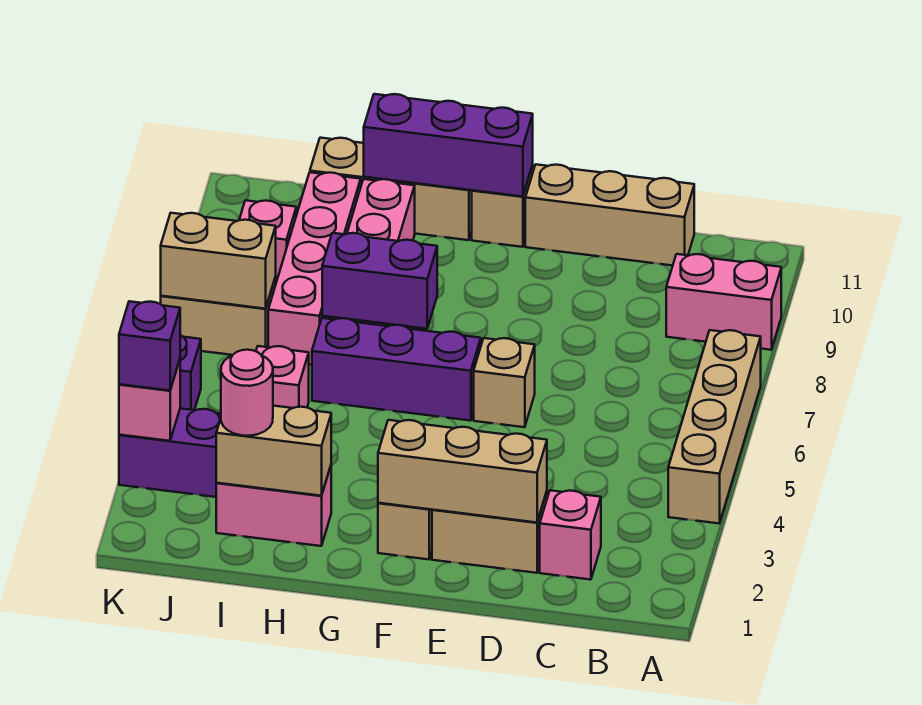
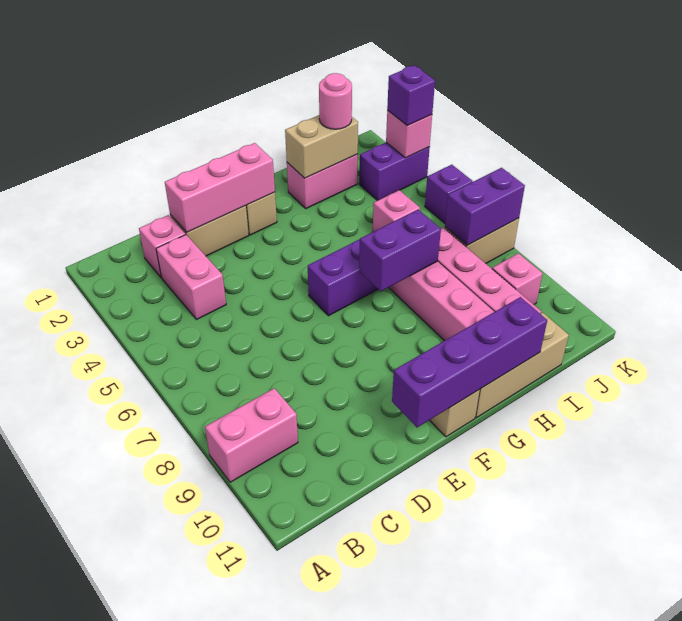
tan brick A4:A7 level 1 -> none
none -> pink brick C3:C4 level 1
tan brick C11:E11 level 1 -> none
tan brick D2:F2 level 2 -> pink brick D2:F2 level 2
tan brick E6 level 1 -> none
purple brick F11:H11 level 2 -> purple brick E11:H11 level 2
tan brick J7:K7 level 2 -> purple brick J7:K7 level 2

